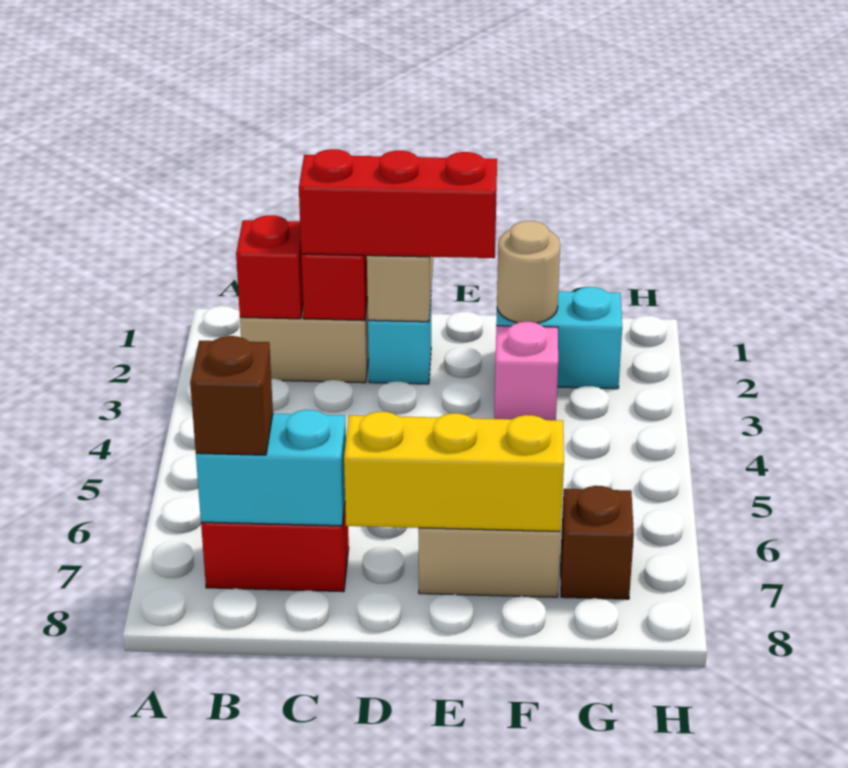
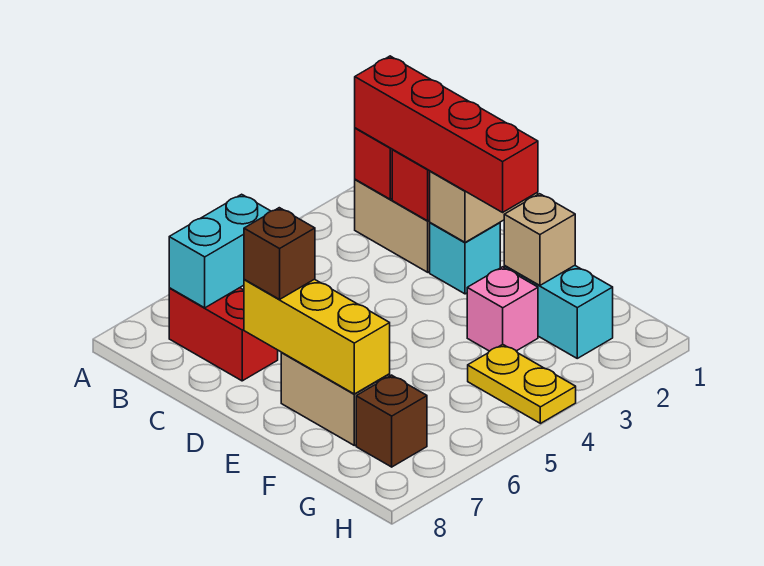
cyan brick B7:C7 level 2 -> cyan brick B6:B7 level 2
brown brick B7 level 3 -> brown brick D7 level 3
red brick C2:E2 level 3 -> red brick B2:E2 level 3
tan round brick F2 level 2 -> tan brick F2 level 2
none -> yellow plate G4:H4 level 1

